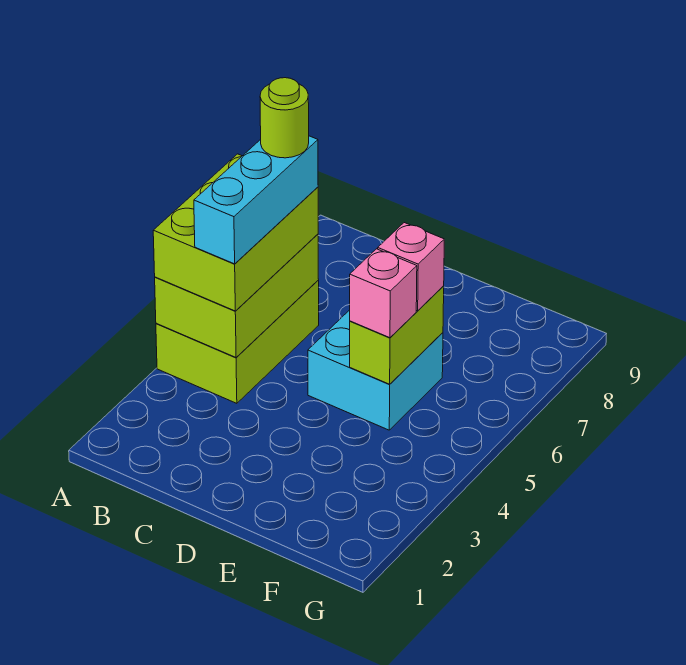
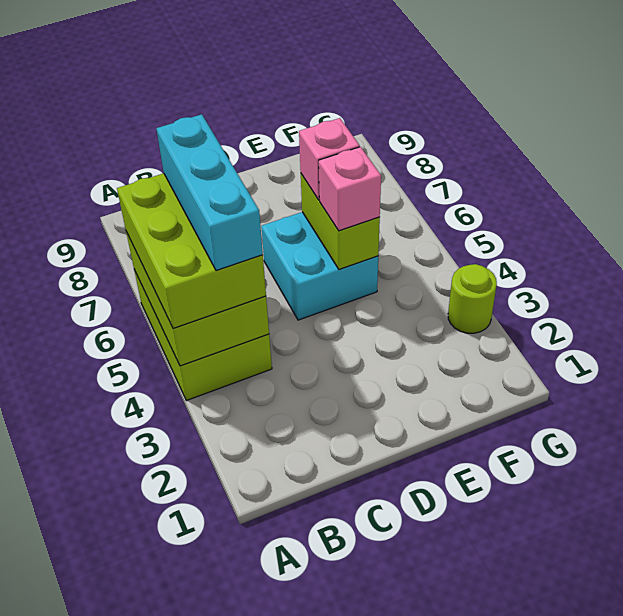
lime round brick B6 level 5 -> lime round brick G3 level 1

